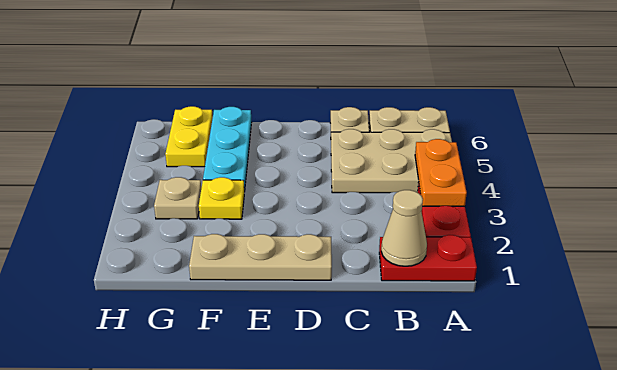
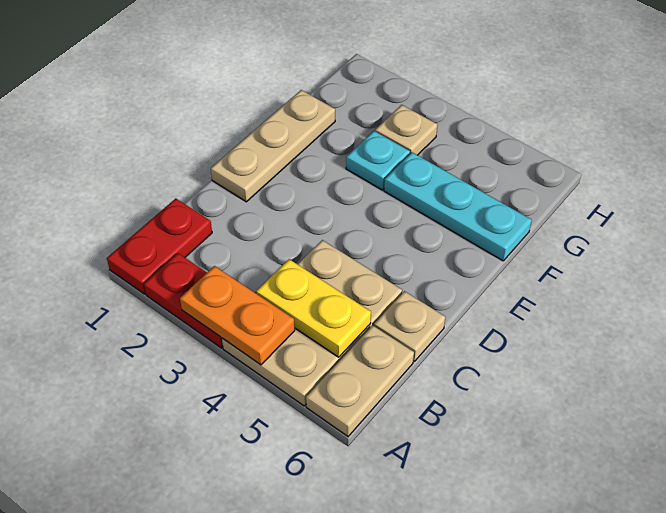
tan cone B1 level 2 -> none
yellow plate F3 level 1 -> cyan plate F3 level 1
yellow plate G5:G6 level 1 -> yellow plate B4:B5 level 2

